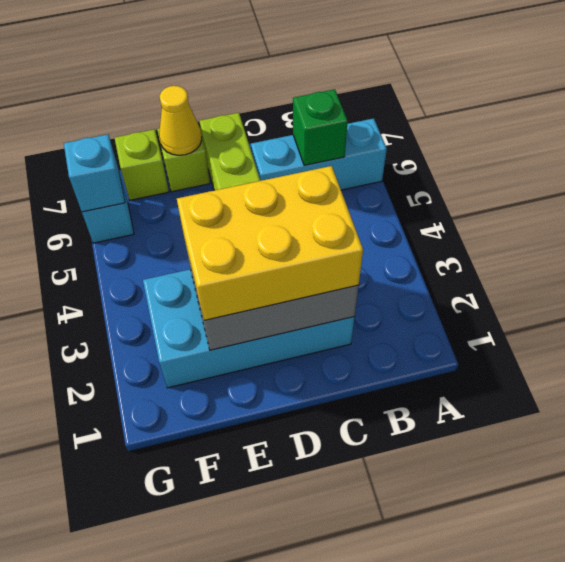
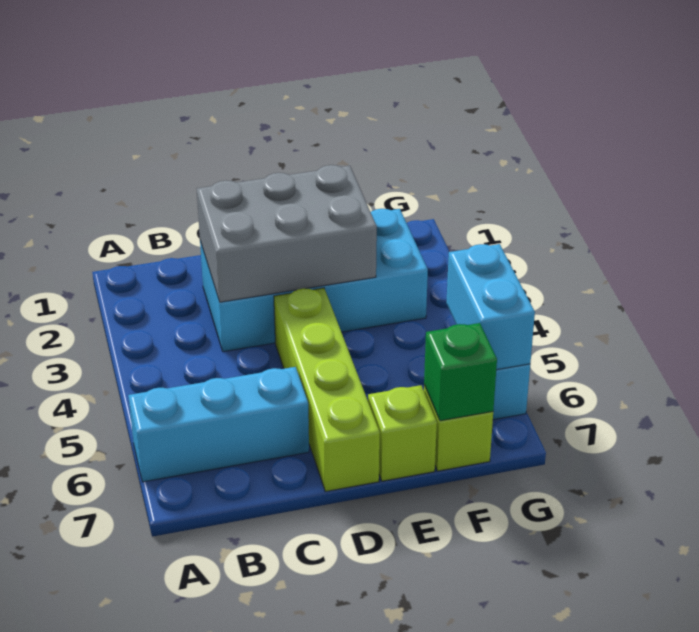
green brick B6 level 2 -> green brick F7 level 2
yellow brick C2:E3 level 3 -> none
yellow cone E7 level 2 -> none
cyan brick G6 level 2 -> cyan brick G5:G6 level 2

